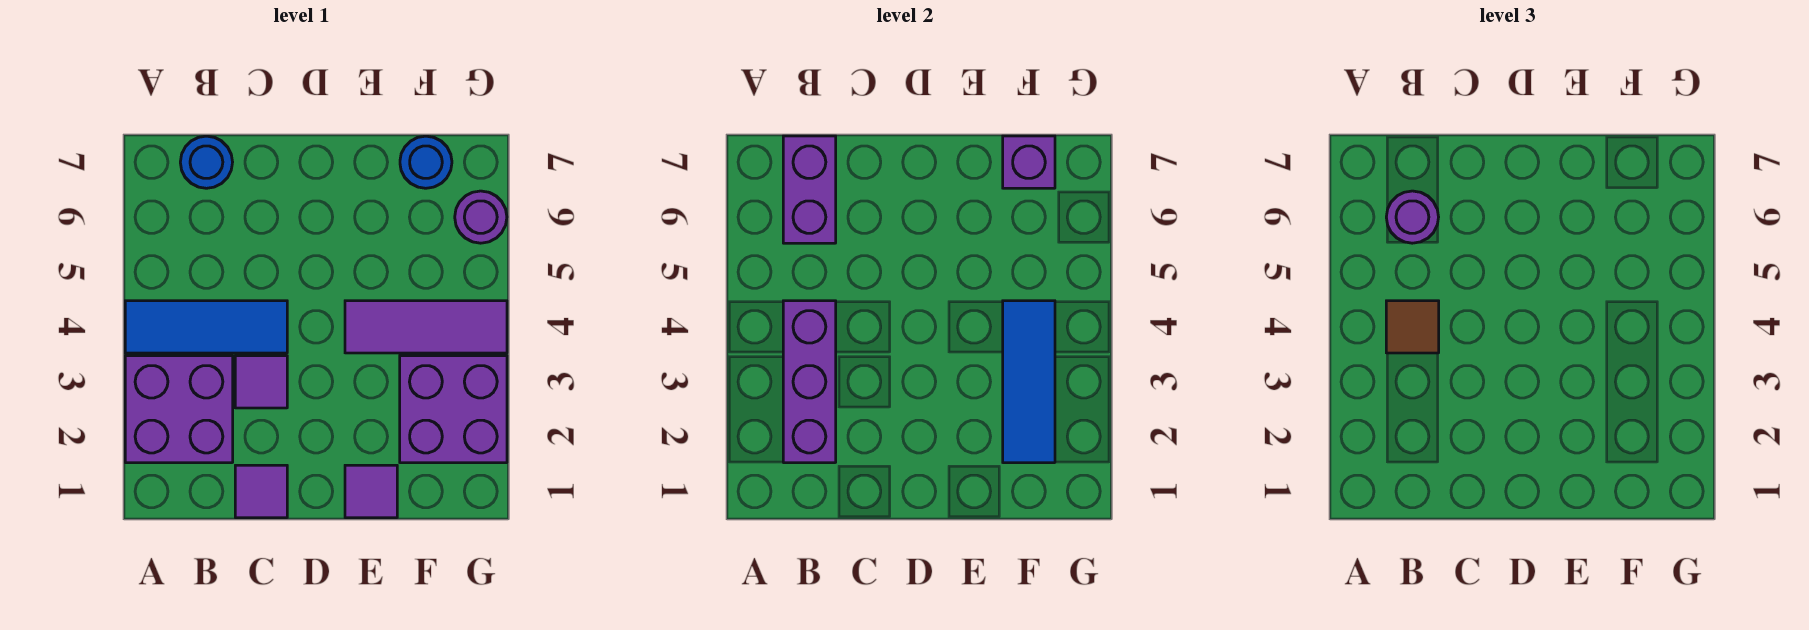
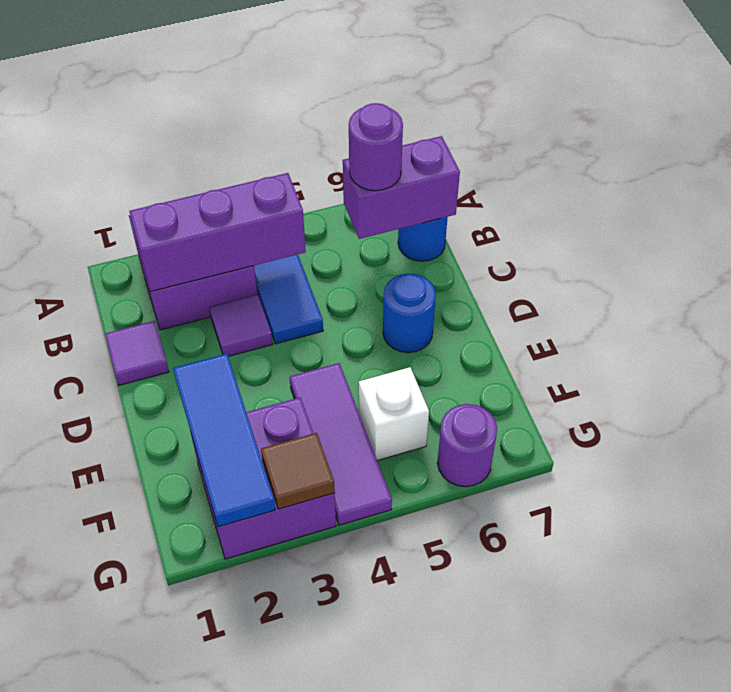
brown tile B4 level 3 -> brown tile G3 level 2
purple tile E1 level 1 -> none
blue tile F2:F4 level 2 -> blue tile E2:G2 level 2
none -> white brick F5 level 1
blue round brick F7 level 1 -> blue round brick D6 level 1
purple brick F7 level 2 -> none

